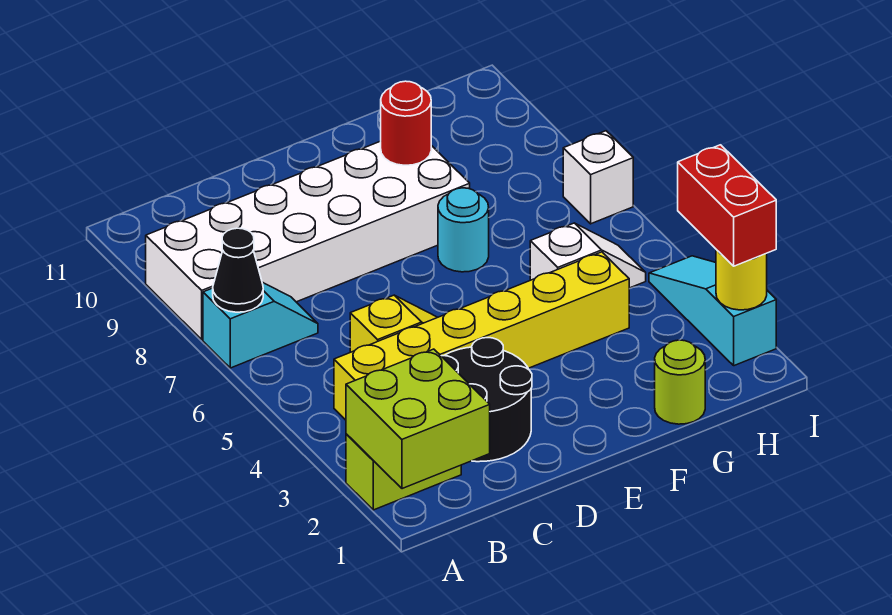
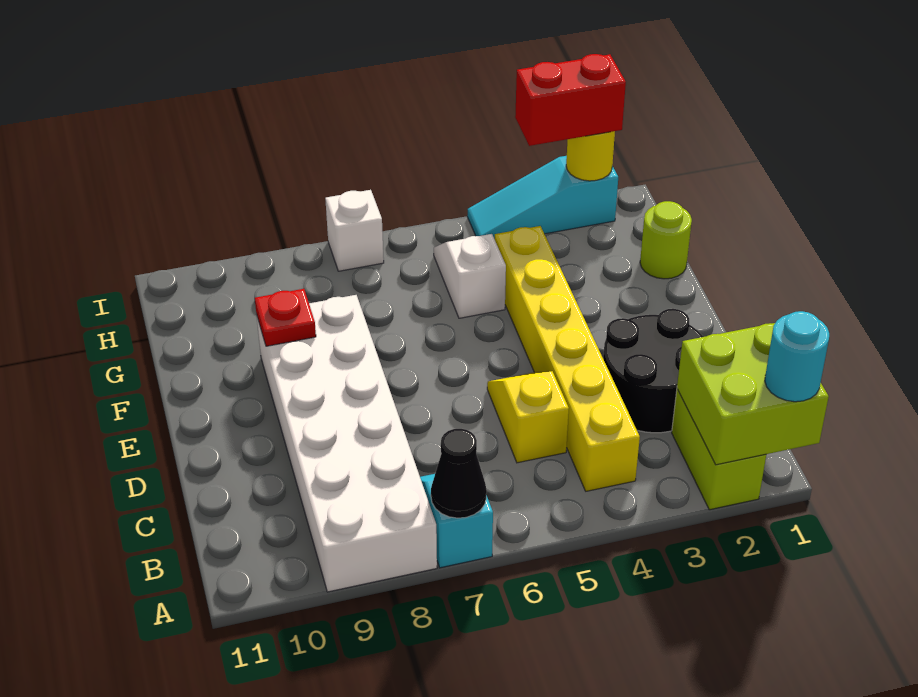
cyan round brick F7 level 1 -> cyan round brick A1 level 3
red round brick F9 level 2 -> red plate F9 level 2

